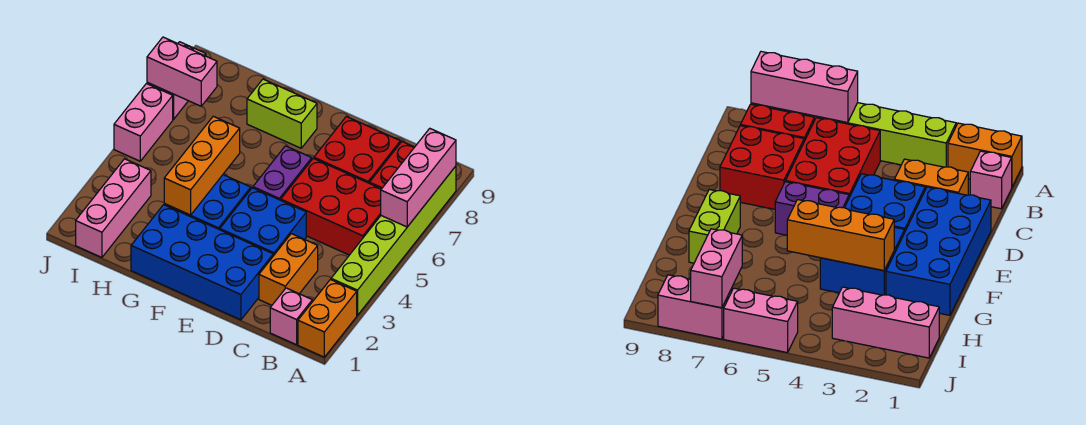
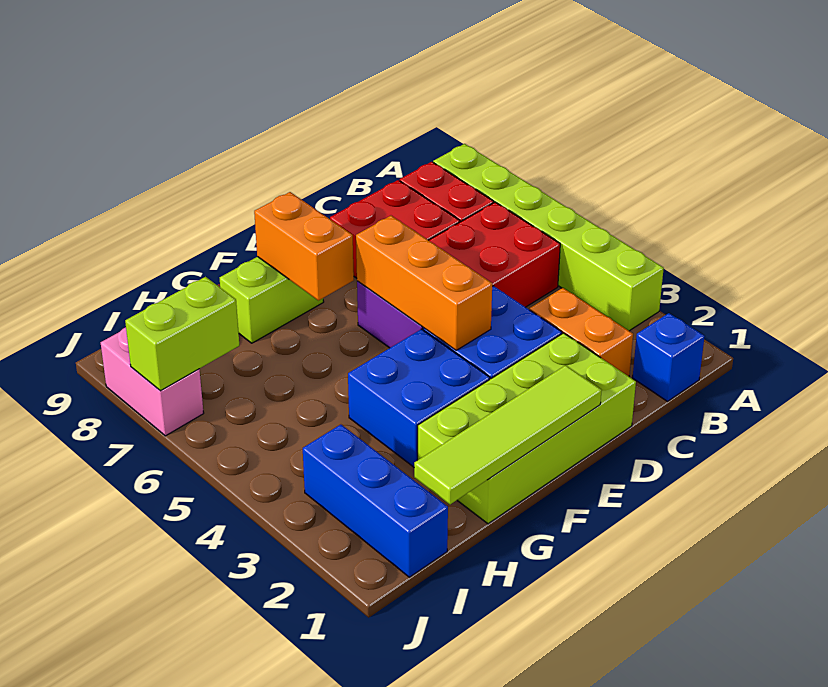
orange brick A1:A2 level 1 -> orange brick F7:F8 level 2
pink brick A6:A8 level 2 -> none
pink brick B1 level 1 -> blue brick B1 level 1
blue brick D1:G2 level 1 -> lime brick D1:G2 level 1
none -> lime tile E1:H1 level 2
orange brick G3:G5 level 2 -> orange brick E4:E6 level 2
pink brick I1:I3 level 1 -> blue brick I1:I3 level 1
pink brick I7:J7 level 2 -> lime brick I7:J7 level 2
pink brick J5:J6 level 1 -> none

